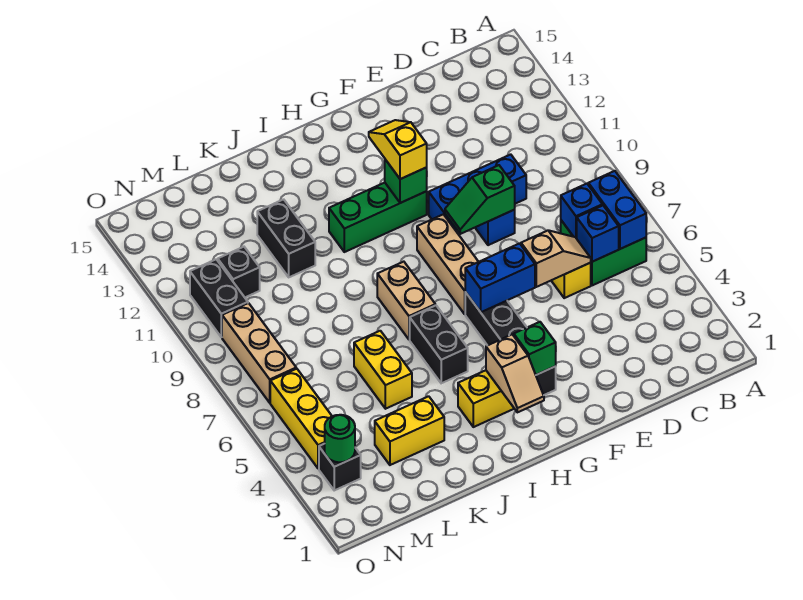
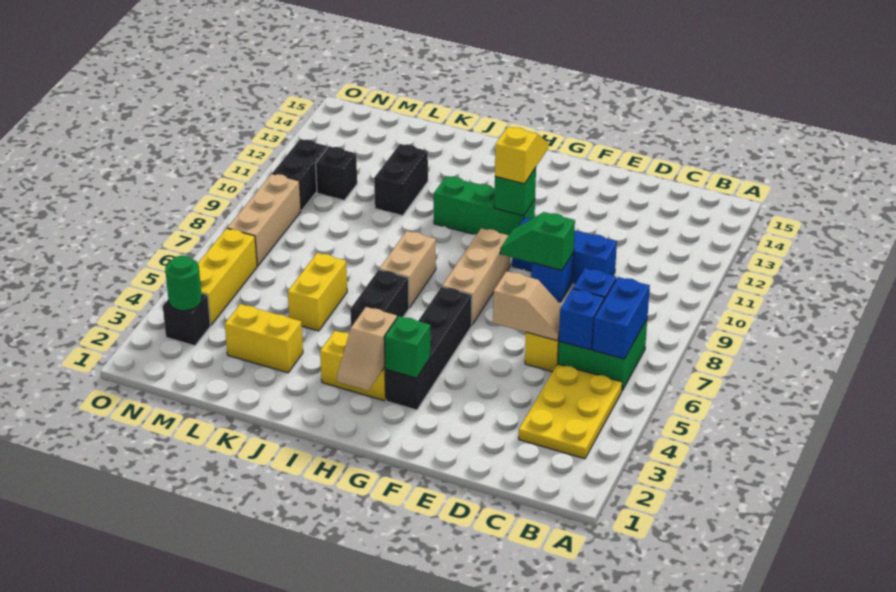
none -> yellow plate B3:C5 level 1
blue brick F6:G6 level 2 -> none

